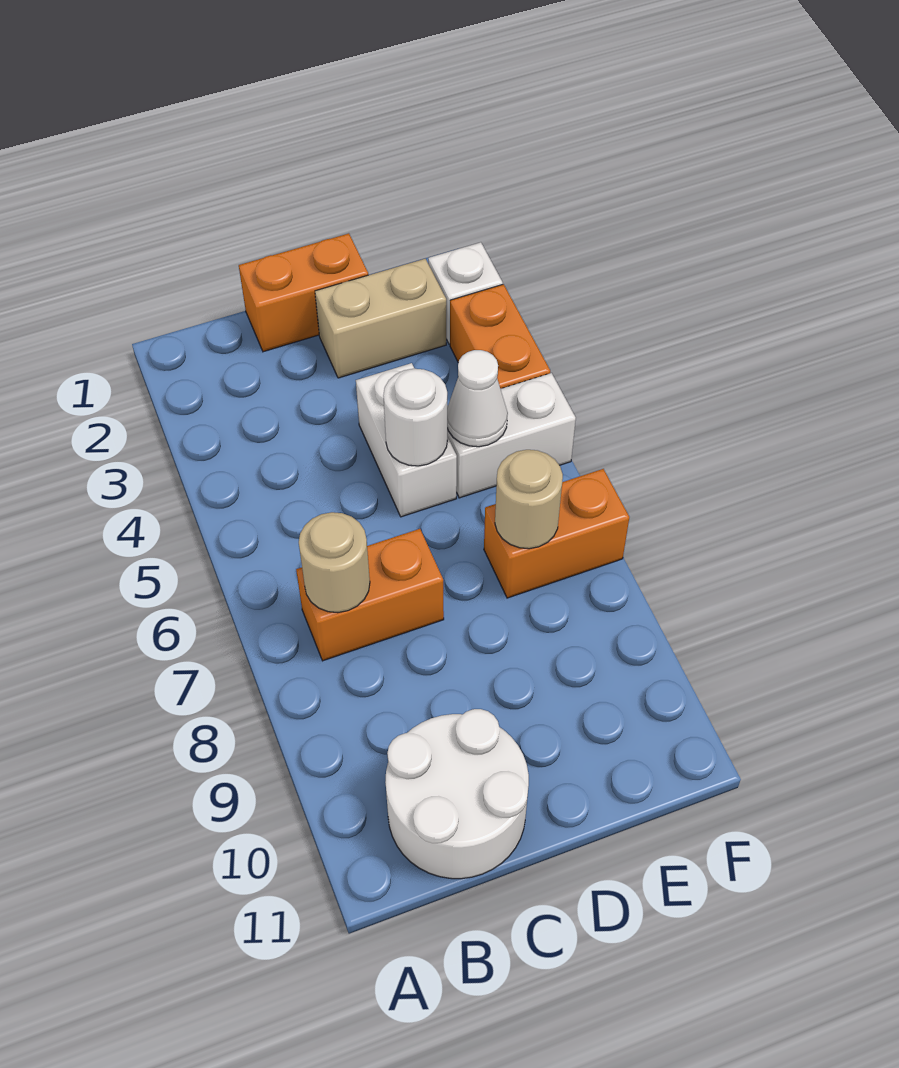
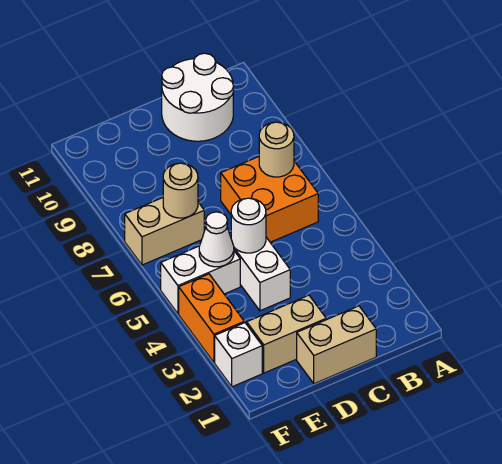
orange brick B7:C7 level 1 -> orange brick B6:C7 level 1
orange brick C1:D1 level 1 -> tan brick C1:D1 level 1
orange brick E7:F7 level 1 -> tan brick E7:F7 level 1

